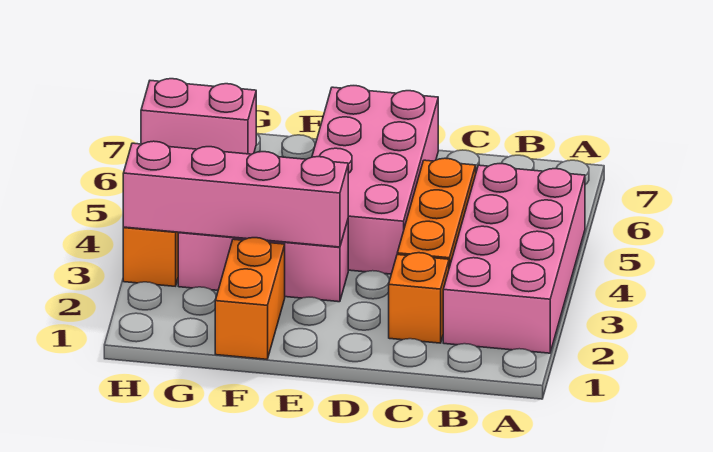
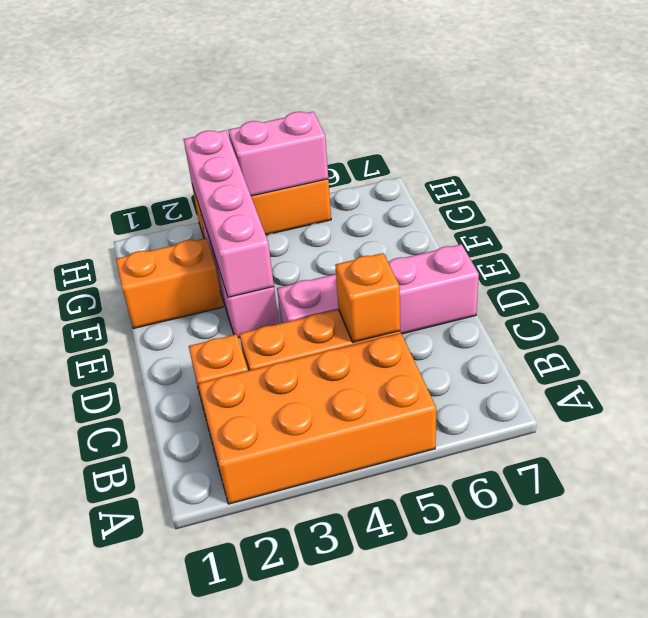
pink brick A2:B5 level 1 -> orange brick A2:B5 level 1
none -> orange brick C5 level 2
pink brick D4:E7 level 1 -> pink brick D4:D7 level 1
pink brick G5:H5 level 2 -> pink brick H4:H5 level 2

